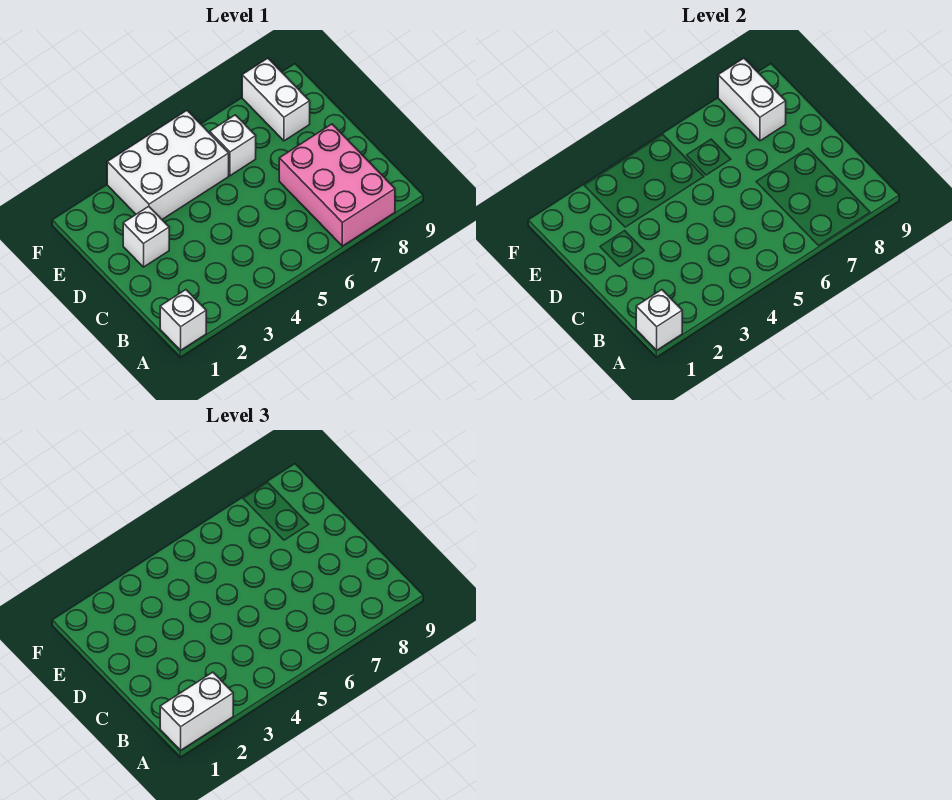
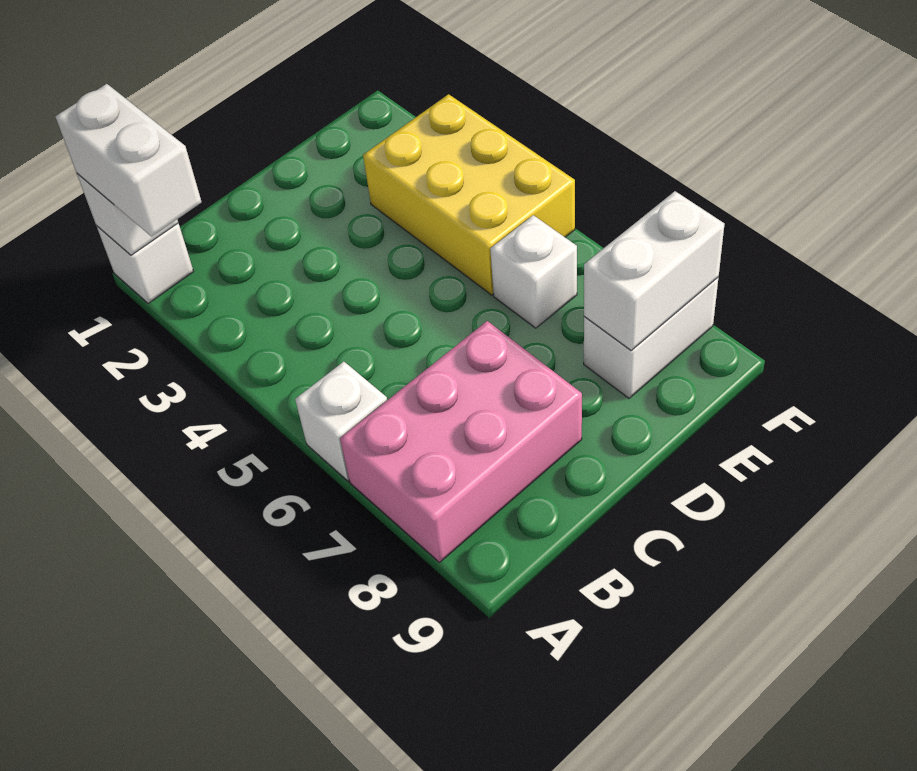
white brick D2 level 1 -> white brick A6 level 1
white brick E3:F5 level 1 -> yellow brick E3:F5 level 1

